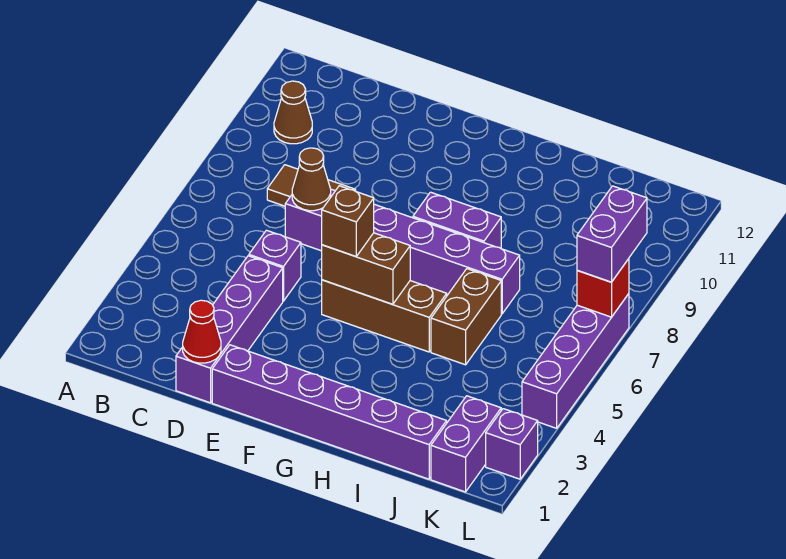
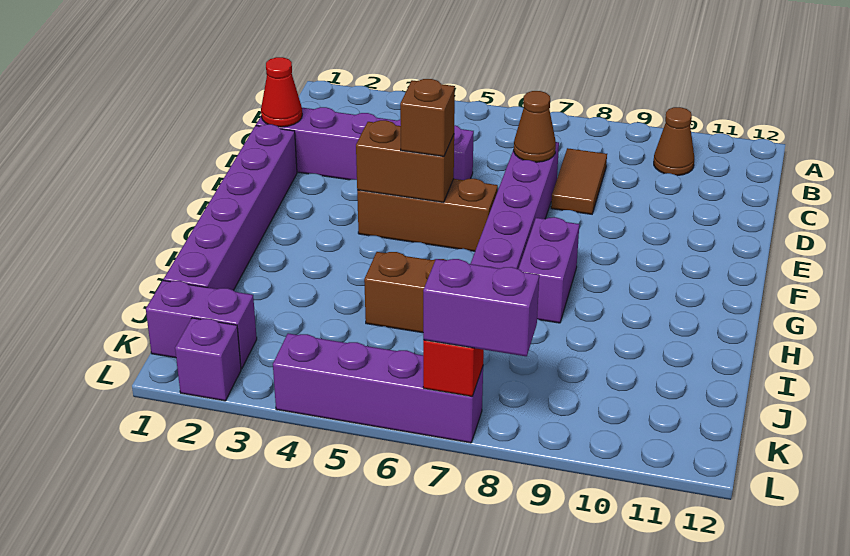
brown brick F5:H5 level 1 -> brown brick F4:F6 level 1
brown brick F5:G5 level 2 -> brown brick F4:F5 level 2

